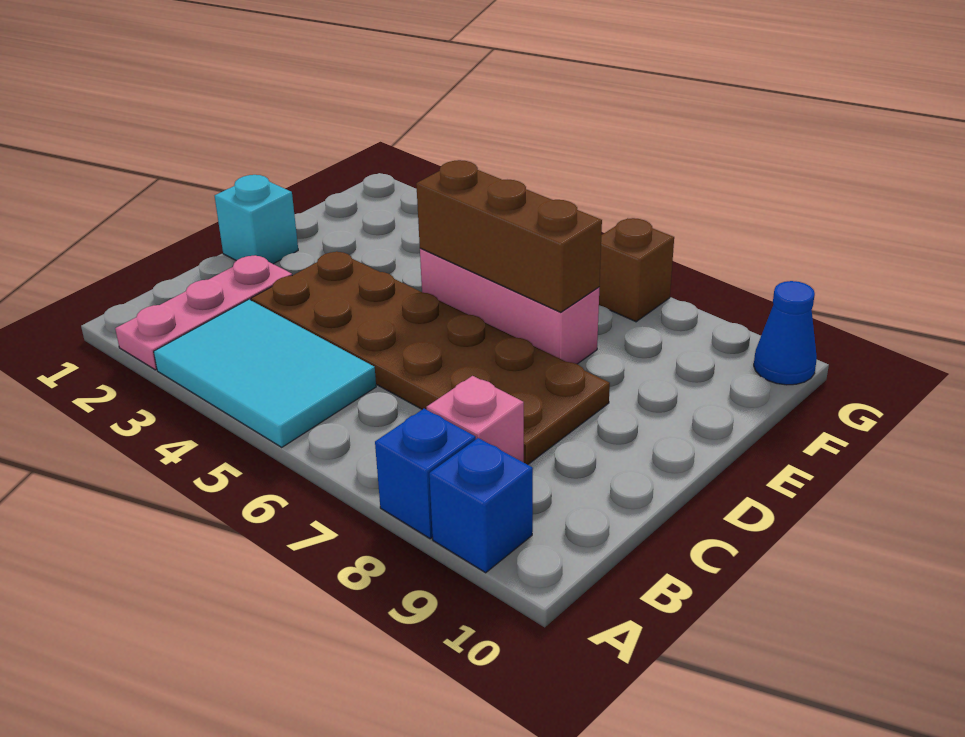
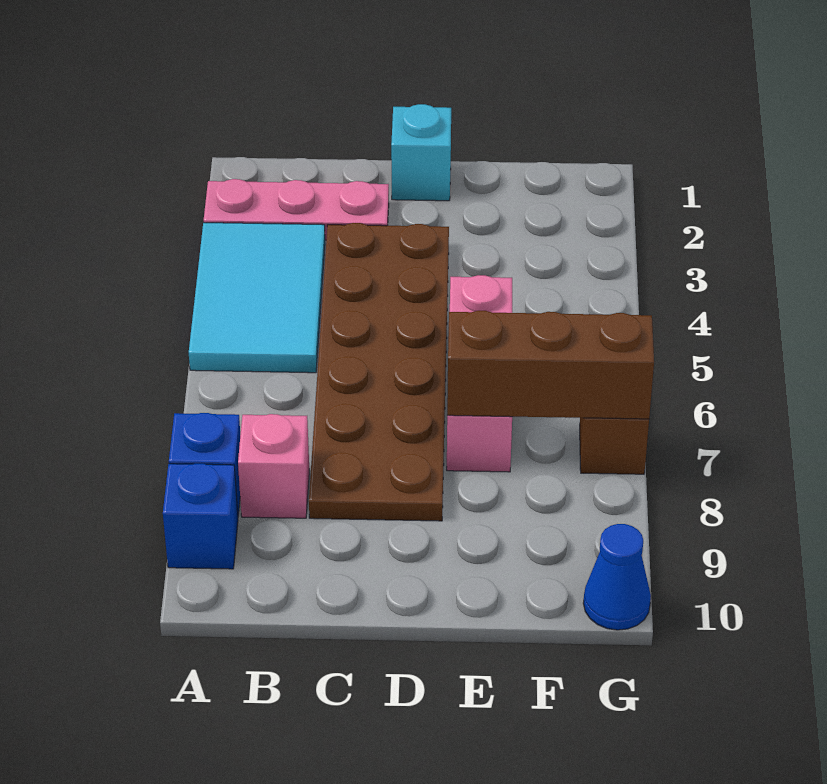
brown brick E5:E7 level 2 -> brown brick E7:G7 level 2

